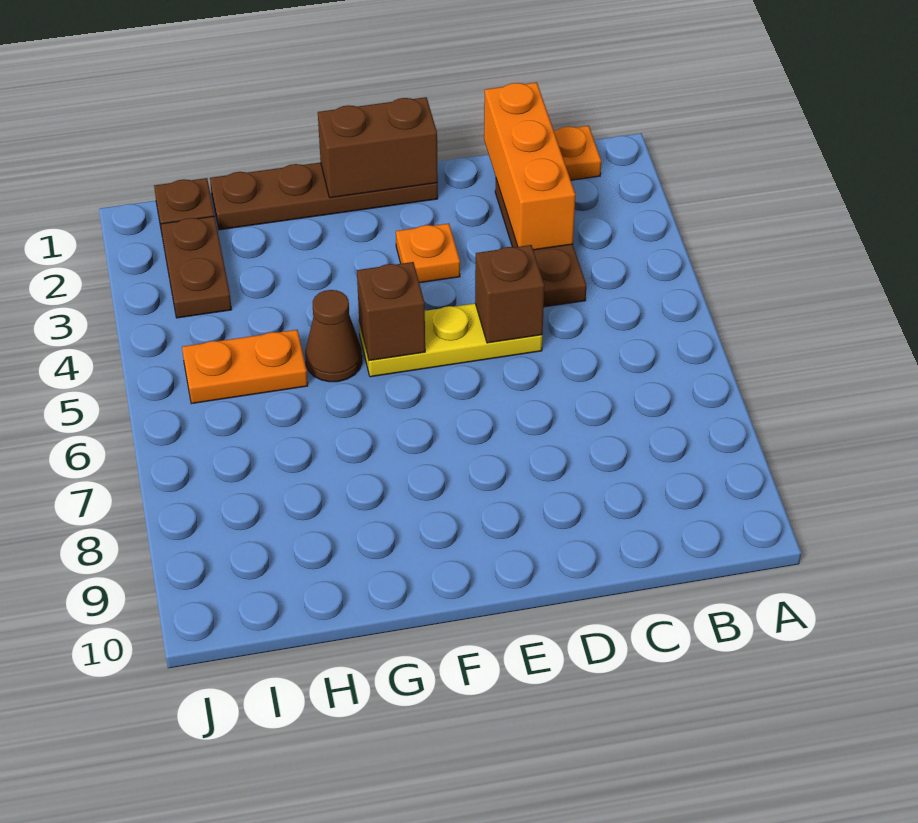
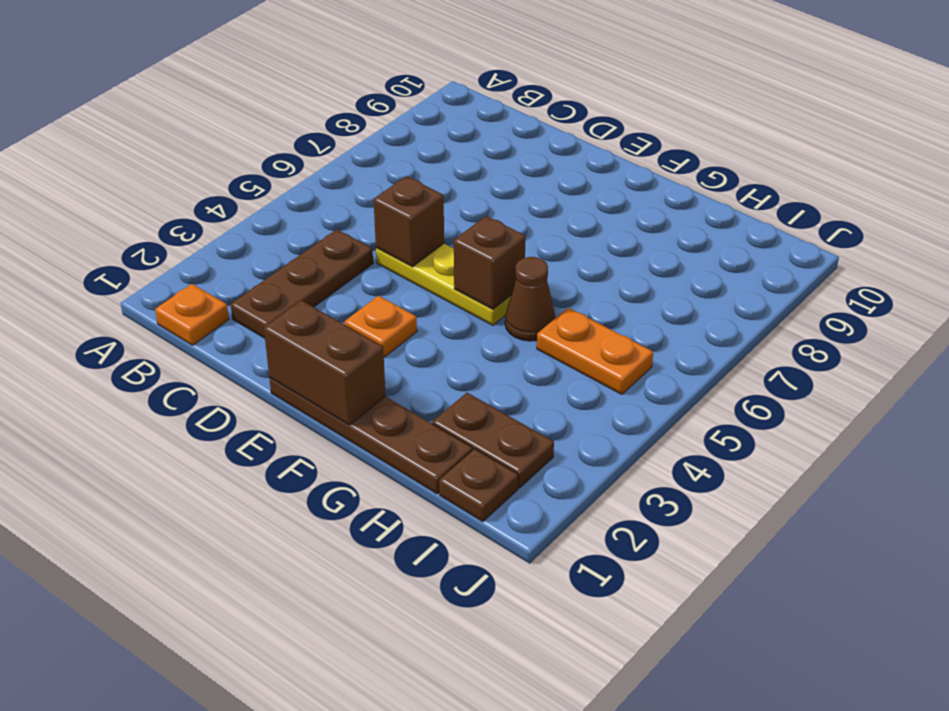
orange brick C1:C3 level 2 -> none
brown plate I2:I3 level 1 -> brown plate H2:I2 level 1

